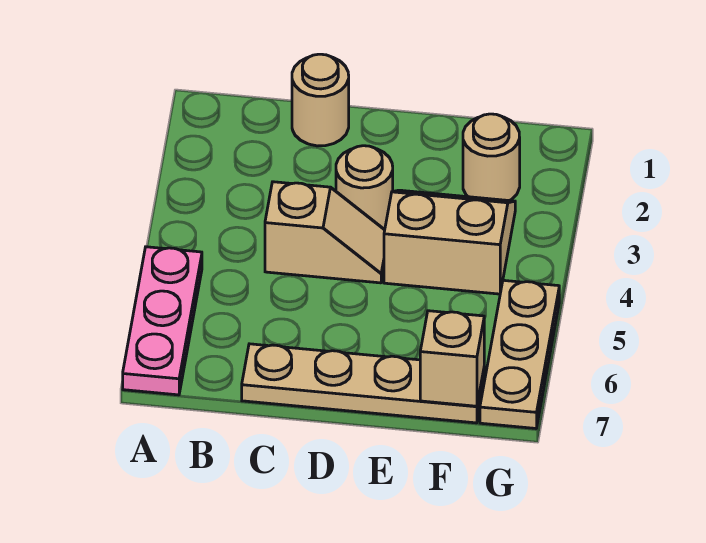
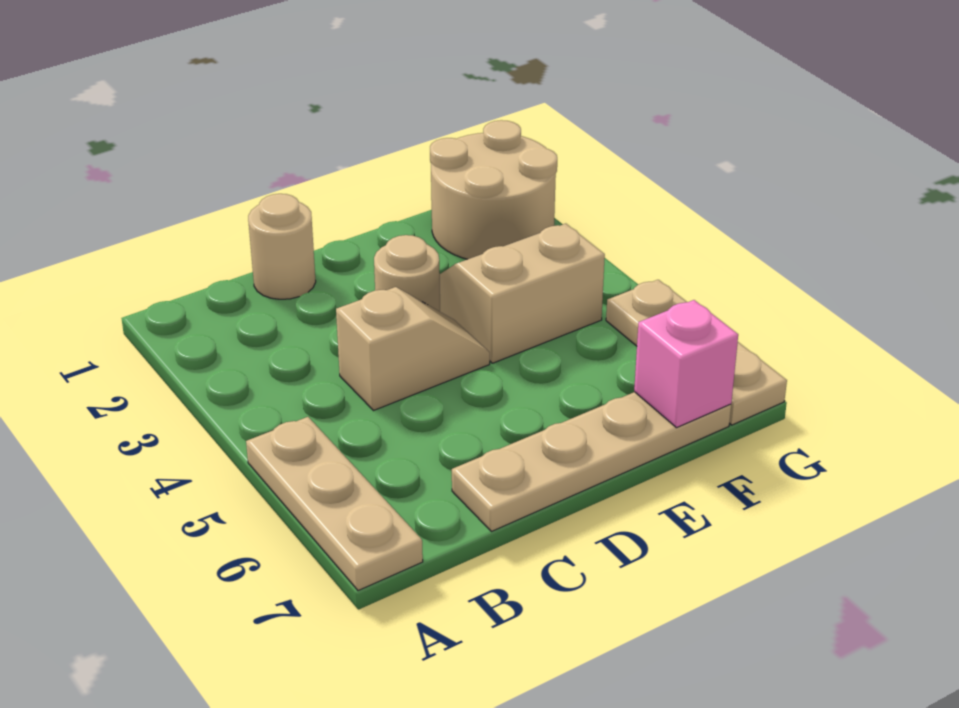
pink plate A5:A7 level 1 -> tan plate A5:A7 level 1
tan round brick F2 level 1 -> tan round brick F1:G2 level 1
tan brick F7 level 2 -> pink brick F7 level 2

